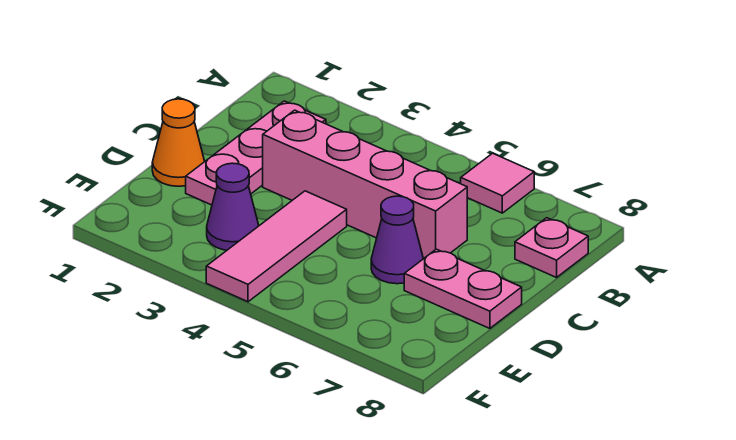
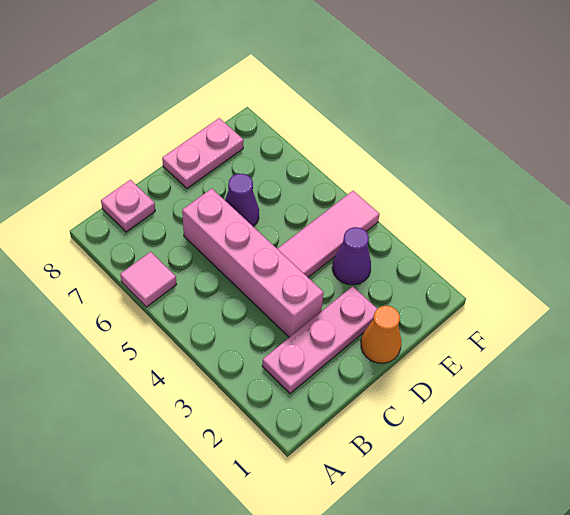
pink plate D7:D8 level 1 -> pink plate D8:E8 level 1

